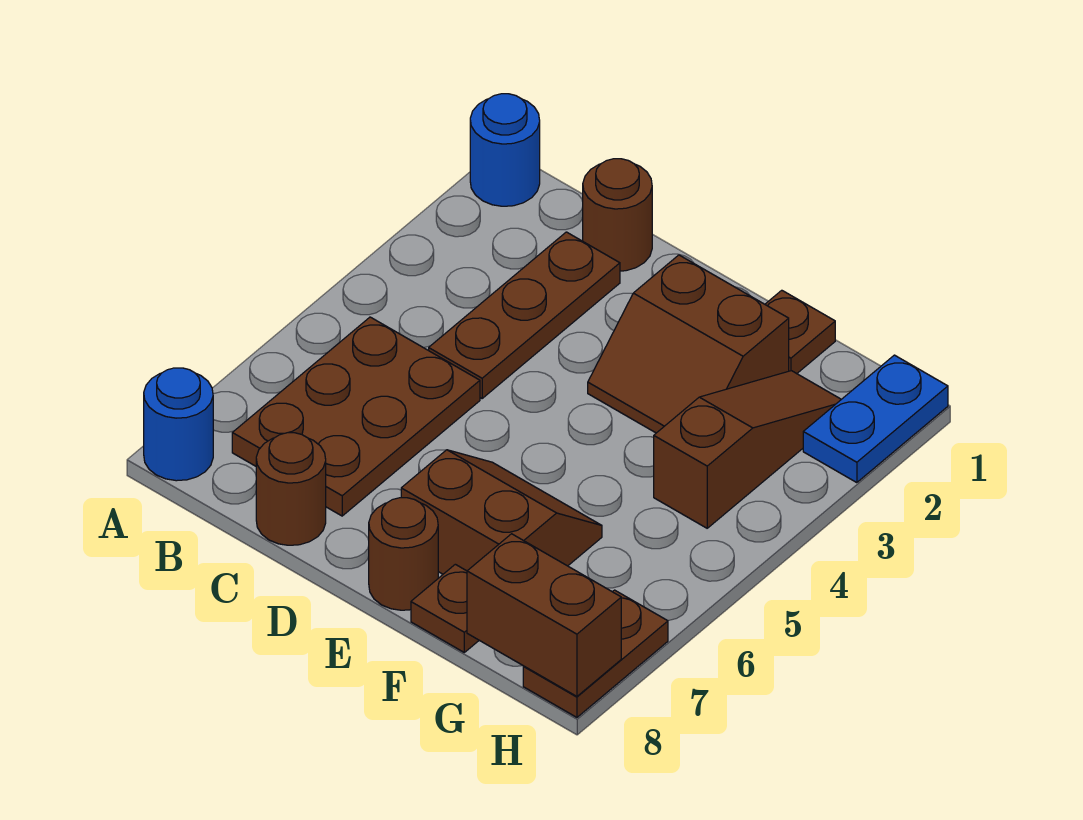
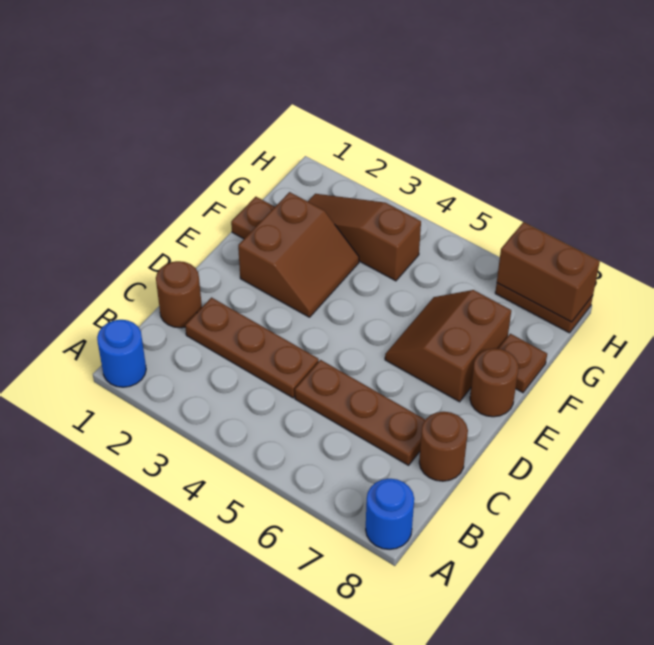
brown plate B5:C7 level 1 -> brown plate C5:C7 level 1
brown brick G8:H8 level 2 -> brown brick H7:H8 level 2
blue plate H1:H2 level 1 -> none

